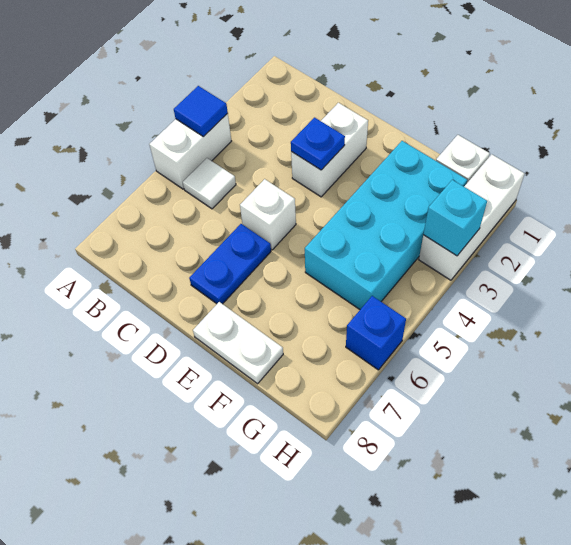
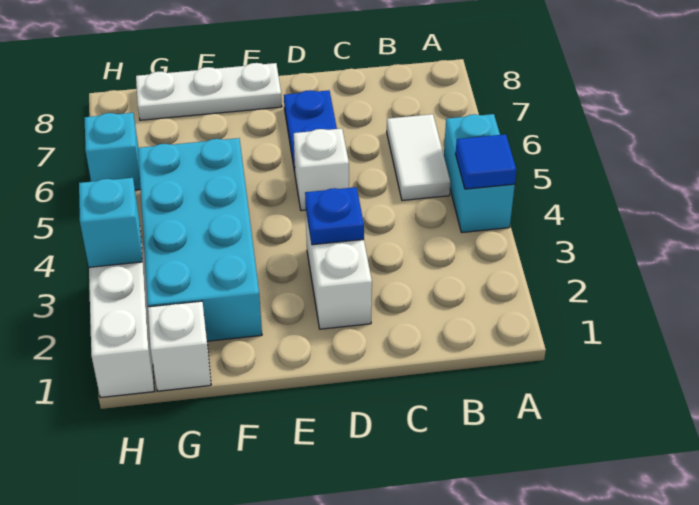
white brick A4:A5 level 1 -> cyan brick A4:A5 level 1
white tile B5 level 1 -> white tile B5:B6 level 1
white plate E8:F8 level 1 -> white plate E8:G8 level 1
blue brick H6 level 1 -> cyan brick H6 level 1

